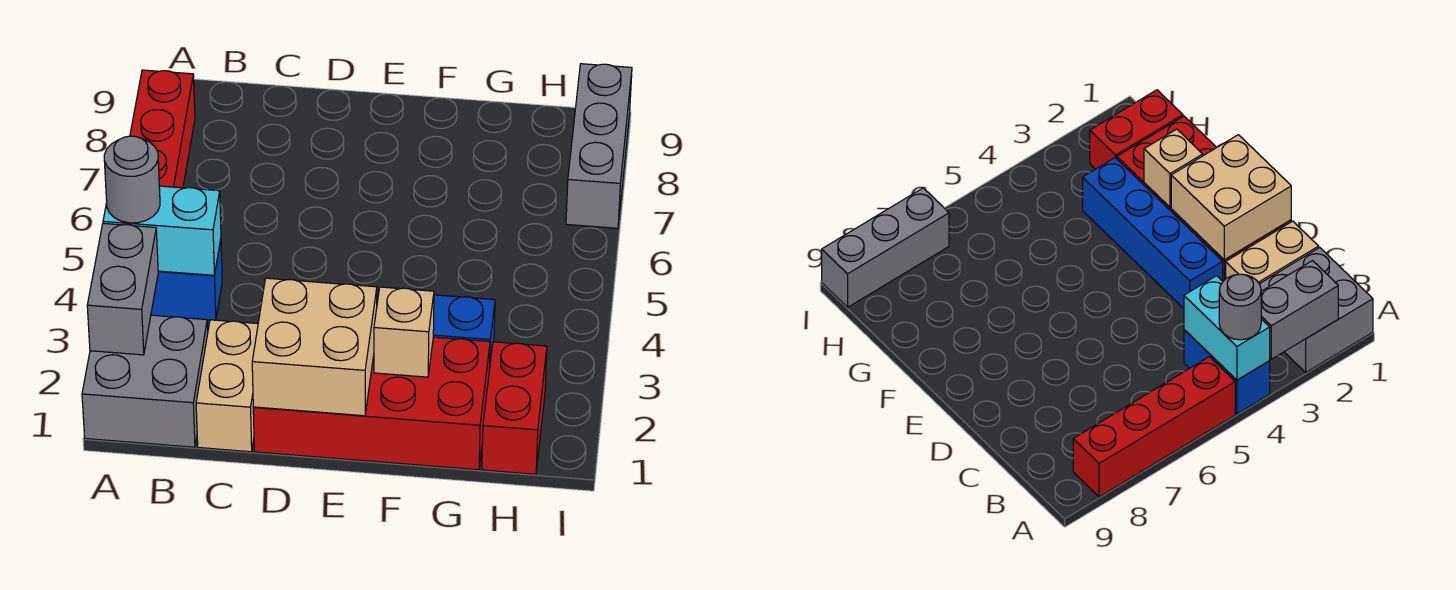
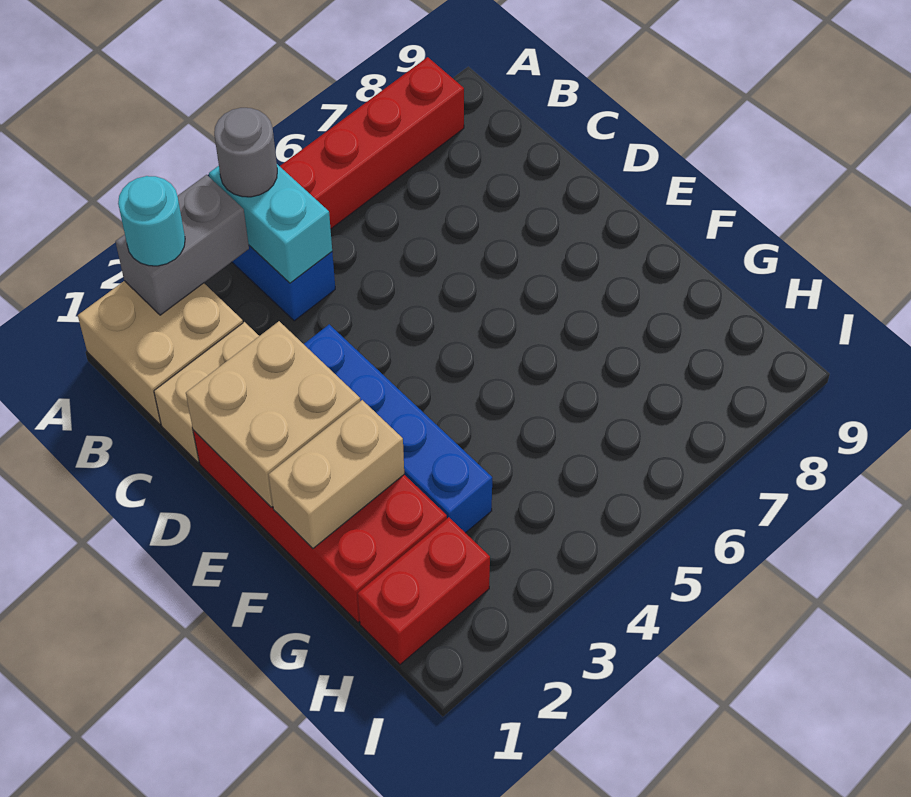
grey brick A1:B2 level 1 -> tan brick A1:B2 level 1
none -> cyan round brick A2 level 3
tan brick F2 level 2 -> tan brick F1:F2 level 2
grey brick I7:I9 level 1 -> none

